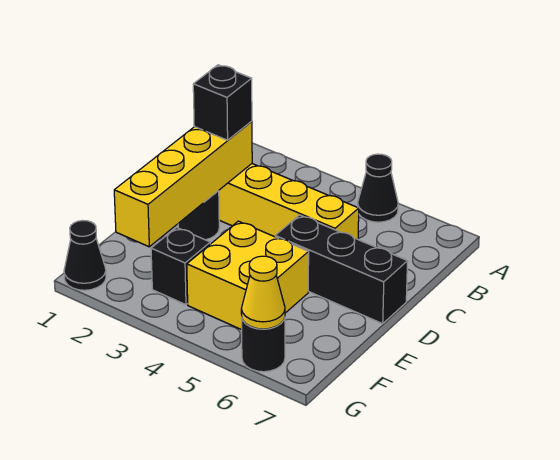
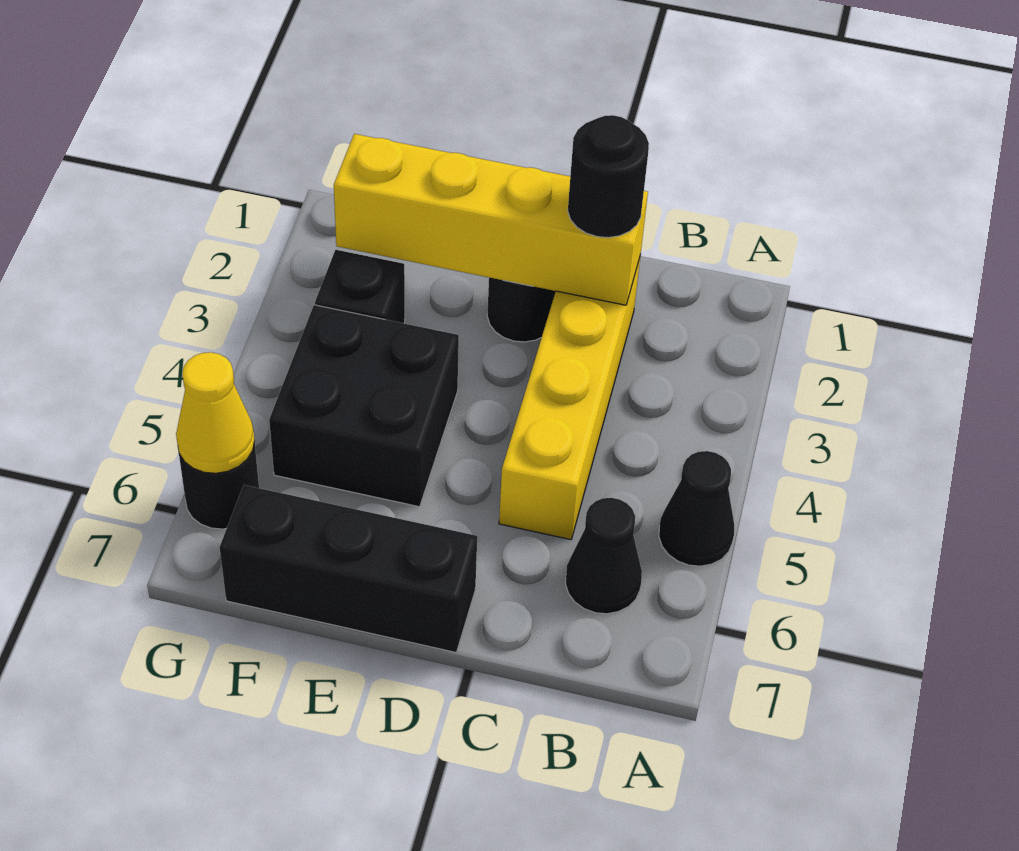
black brick C2 level 3 -> black round brick C2 level 3
black brick D5:D7 level 1 -> black brick D7:F7 level 1
yellow brick E4:F5 level 1 -> black brick E4:F5 level 1
black cone G1 level 1 -> black cone B6 level 1

